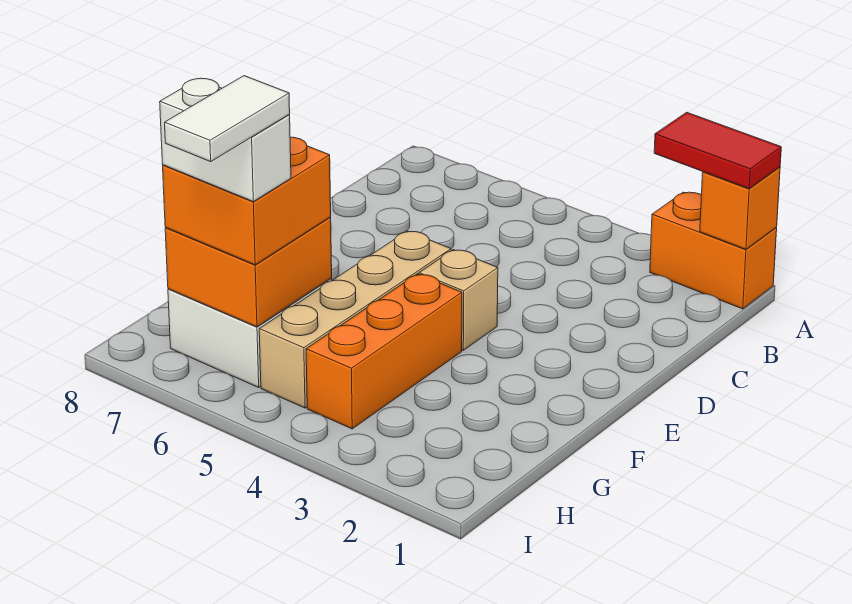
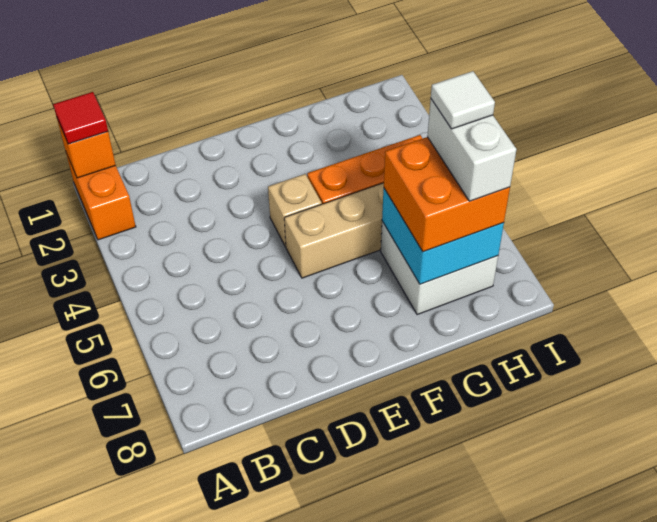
red tile A1:A2 level 3 -> red tile A1 level 3
orange brick G6:H7 level 2 -> cyan brick G6:H7 level 2
white tile H6:I6 level 5 -> white tile H6 level 5

